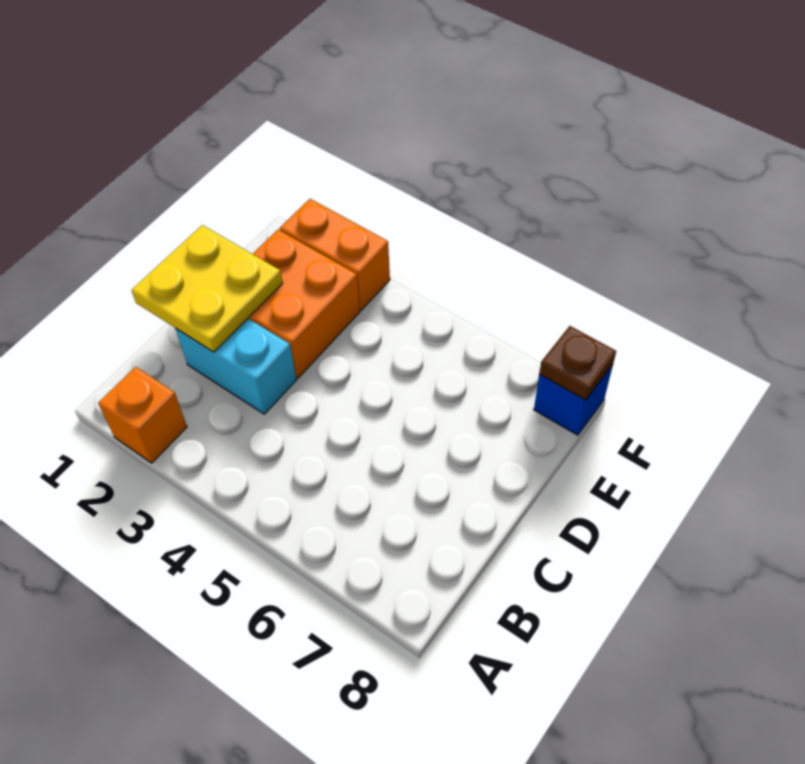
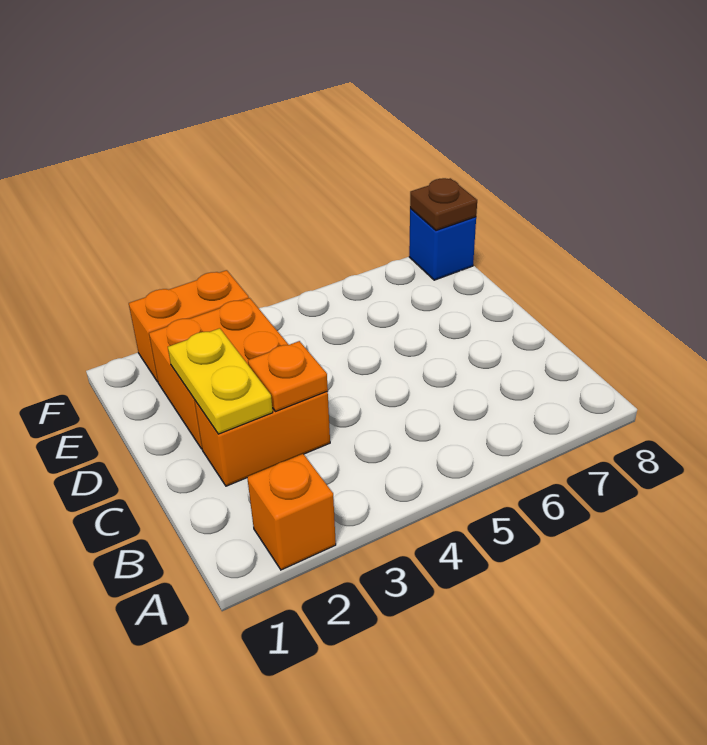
yellow plate C1:D2 level 2 -> yellow plate C2:D2 level 2
cyan brick C2:C3 level 1 -> orange brick C2:C3 level 1
none -> orange plate C3 level 2

